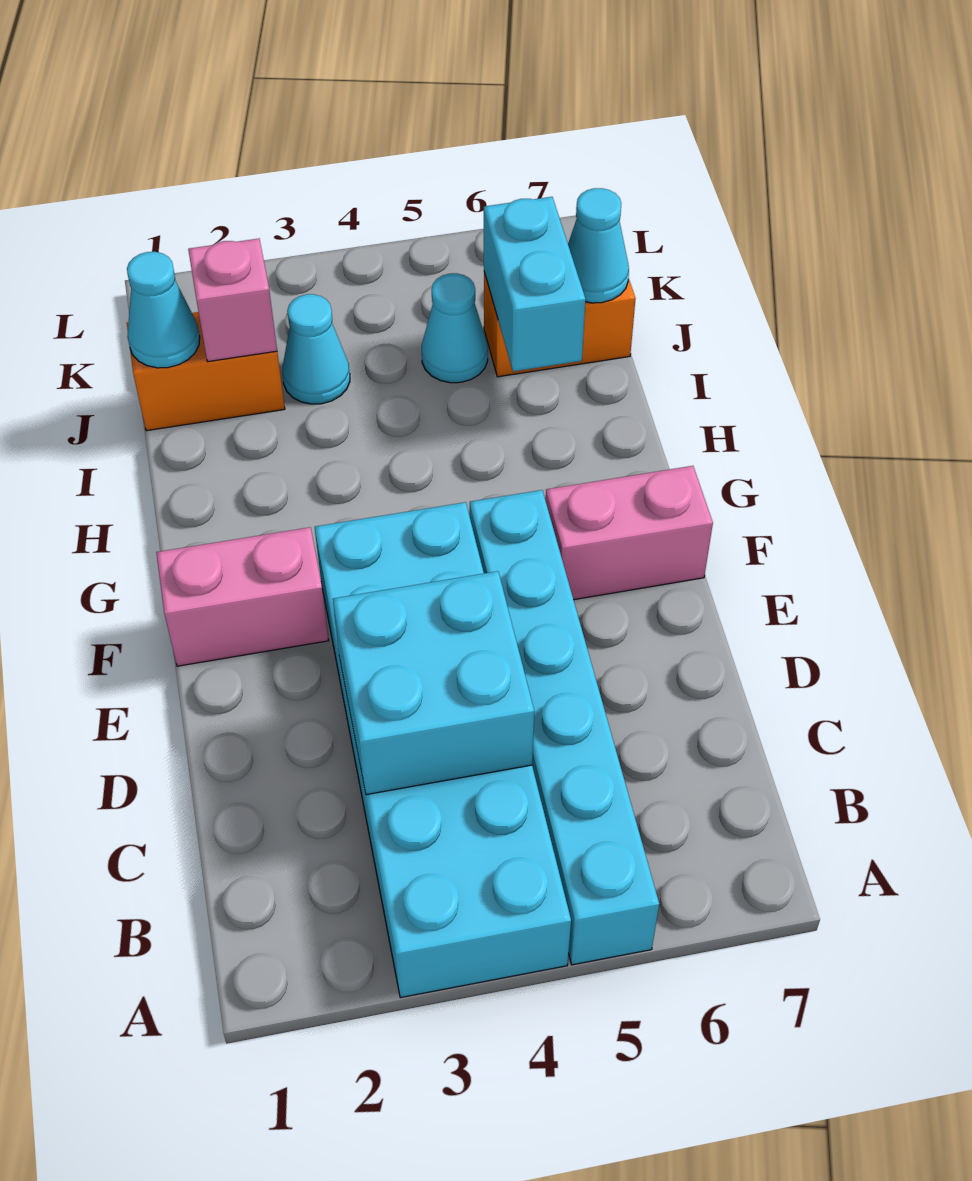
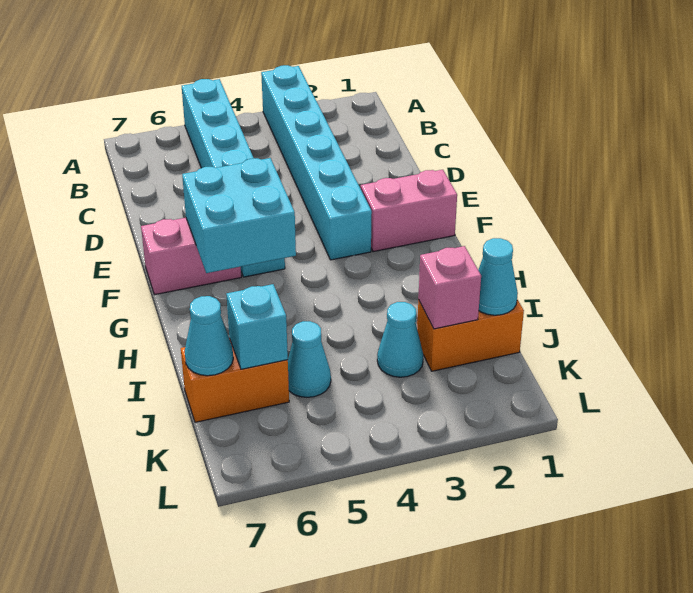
cyan brick A3:F4 level 1 -> cyan brick A3:F3 level 1
cyan brick C3:D4 level 2 -> cyan brick F5:G6 level 2
cyan brick I6:J6 level 2 -> cyan brick J6 level 2

